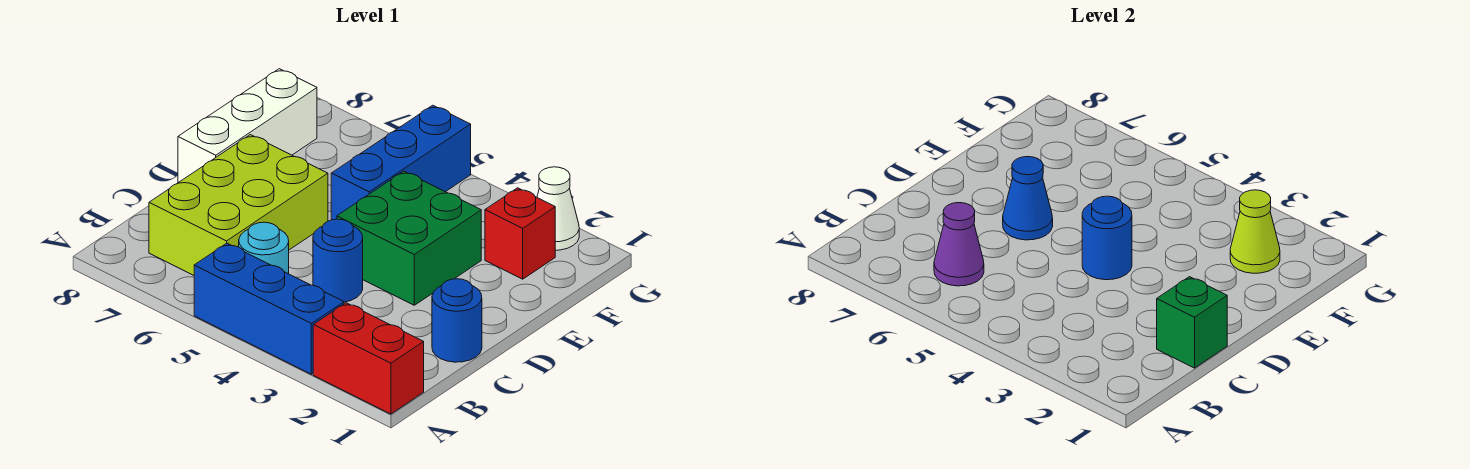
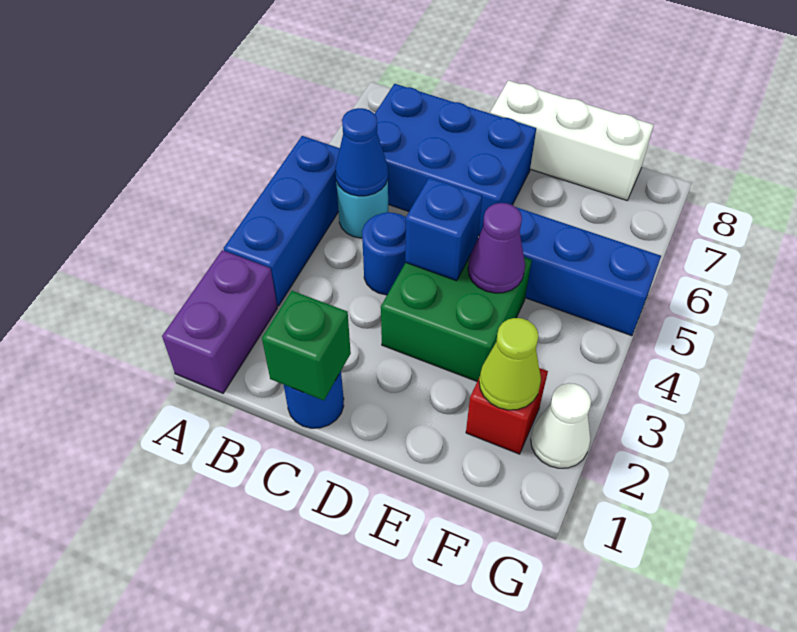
red brick A1:A2 level 1 -> purple brick A1:A2 level 1
lime brick B6:D7 level 1 -> blue brick B6:D7 level 1
purple cone B6 level 2 -> purple cone E4 level 2
blue round brick D4 level 2 -> blue brick D4 level 2
blue cone D6 level 2 -> blue cone B5 level 2

